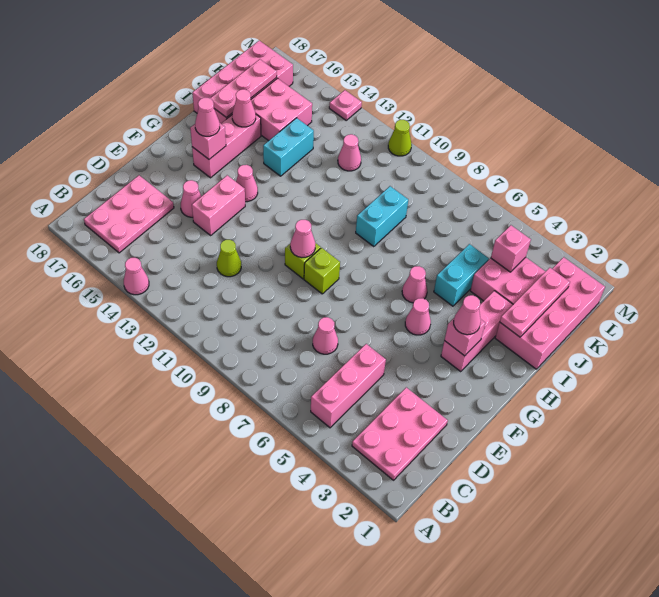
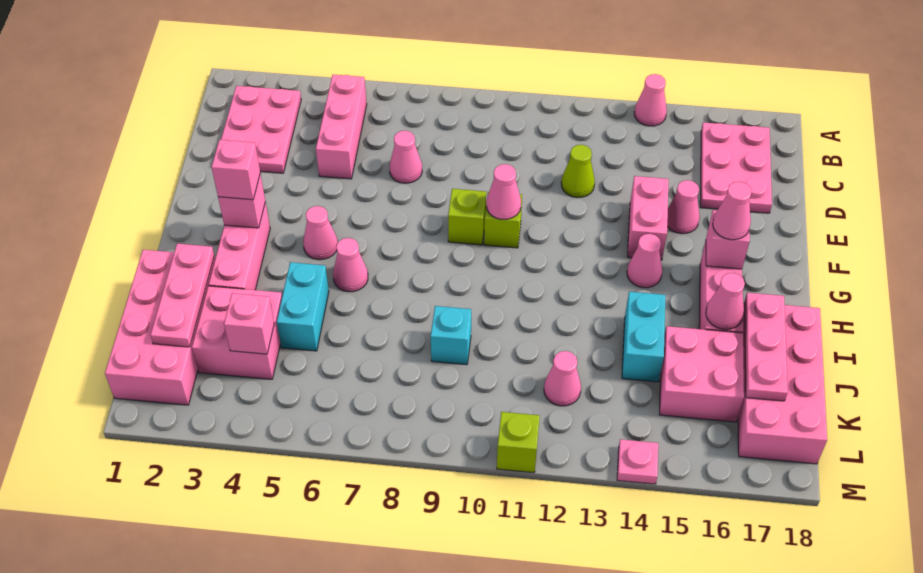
pink cone G3 level 3 -> pink brick G3 level 3
cyan brick I9:J9 level 1 -> cyan brick J9 level 1
lime cone M11 level 1 -> lime brick M11 level 1

